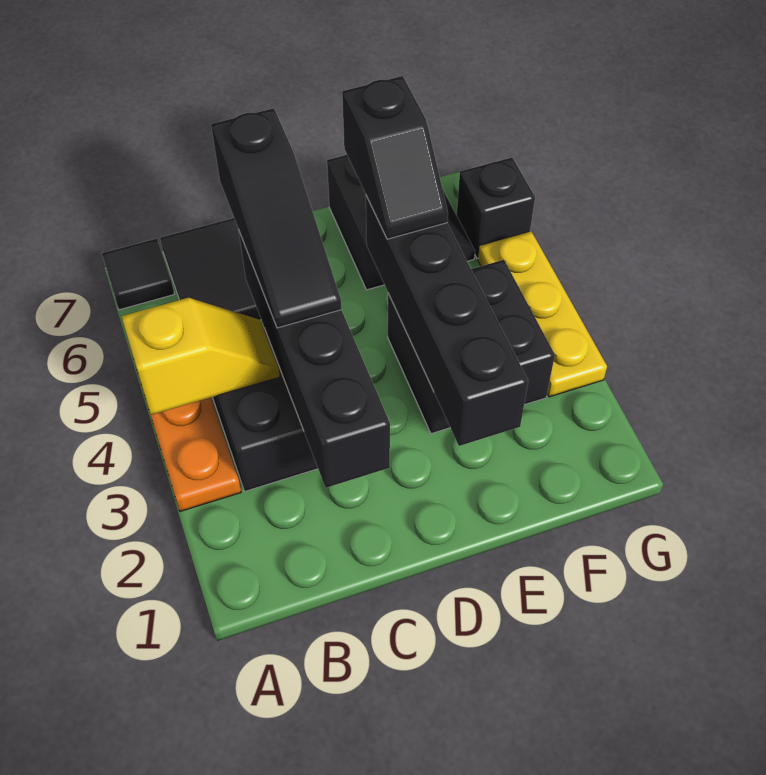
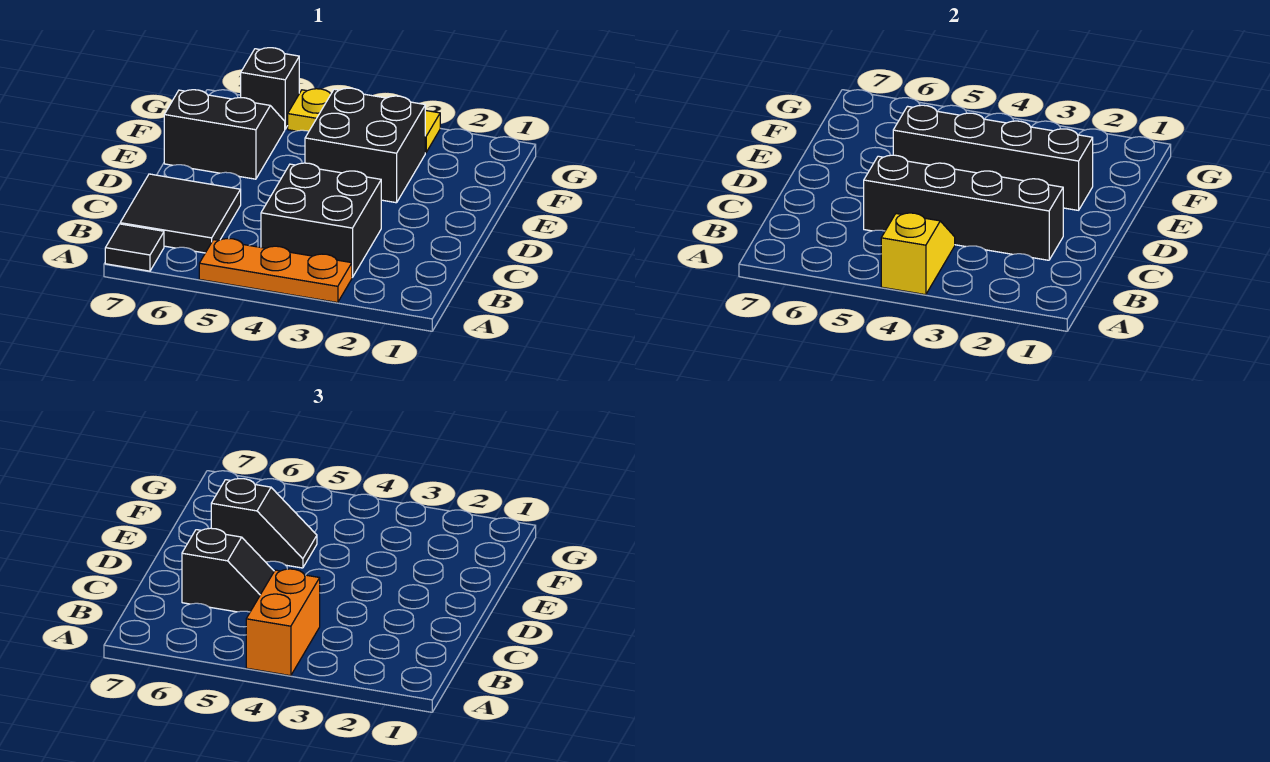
none -> orange brick A4:B4 level 3
black slope C4:C6 level 3 top 6 -> black slope C5:C6 level 3 top 6

